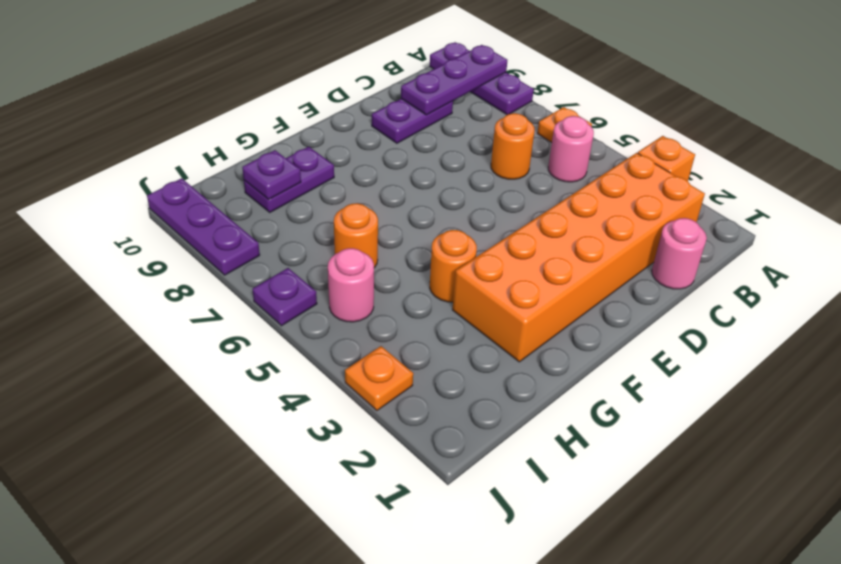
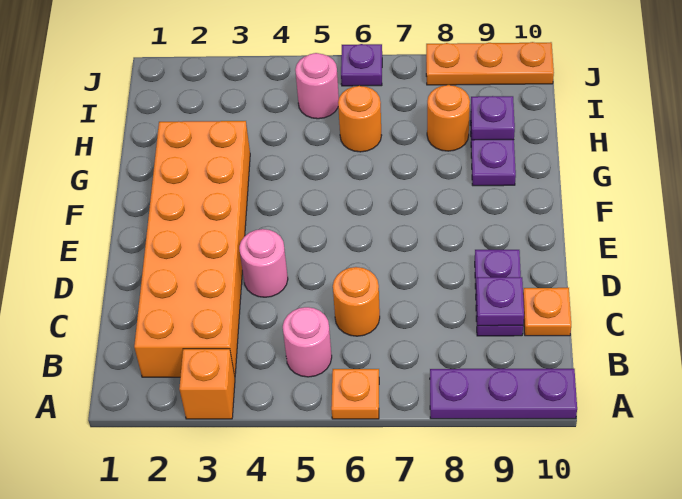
purple plate A9:C9 level 2 -> purple plate C9 level 2
pink round brick C1 level 1 -> pink round brick D4 level 1
orange round brick G4 level 1 -> orange round brick H8 level 1
orange plate J3 level 1 -> orange plate C10 level 1
purple plate J8:J10 level 1 -> orange plate J8:J10 level 1

